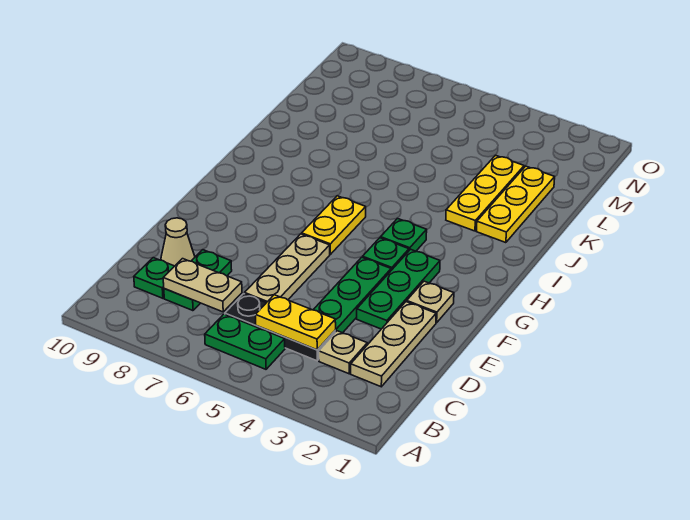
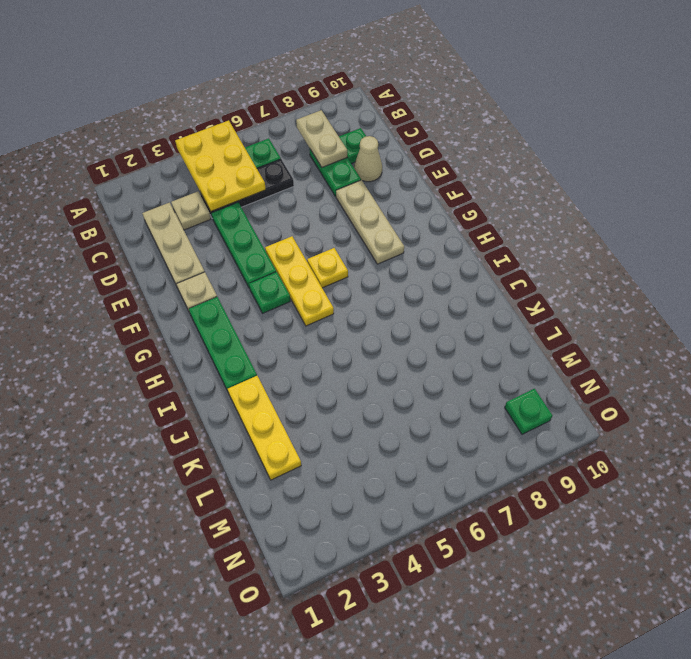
yellow plate C4:C5 level 2 -> yellow plate A4:C5 level 2
tan plate C7:C8 level 2 -> tan plate B8:C8 level 2
tan plate D6:F6 level 1 -> tan plate E8:G8 level 1
green plate E3:G3 level 1 -> green plate G2:I2 level 1
yellow plate G6:H6 level 1 -> yellow plate G6 level 1
green plate H4 level 1 -> green plate N9 level 1
yellow plate J3:L3 level 1 -> yellow plate F5:H5 level 1

